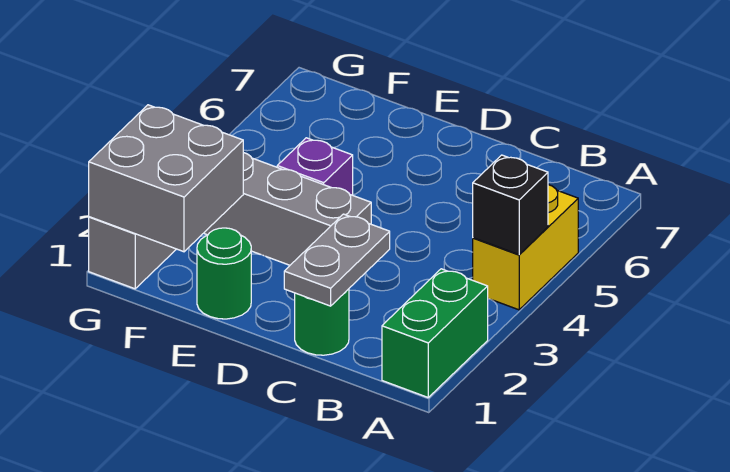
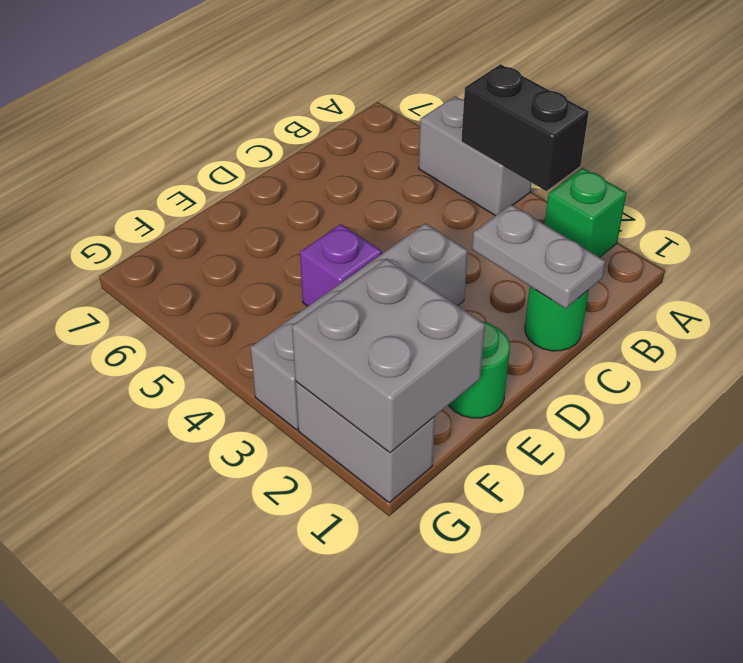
green brick A1:A2 level 1 -> green brick A2 level 1
yellow brick A4:A5 level 1 -> grey brick A4:A5 level 1
black brick A4 level 2 -> black brick A3:A4 level 2

